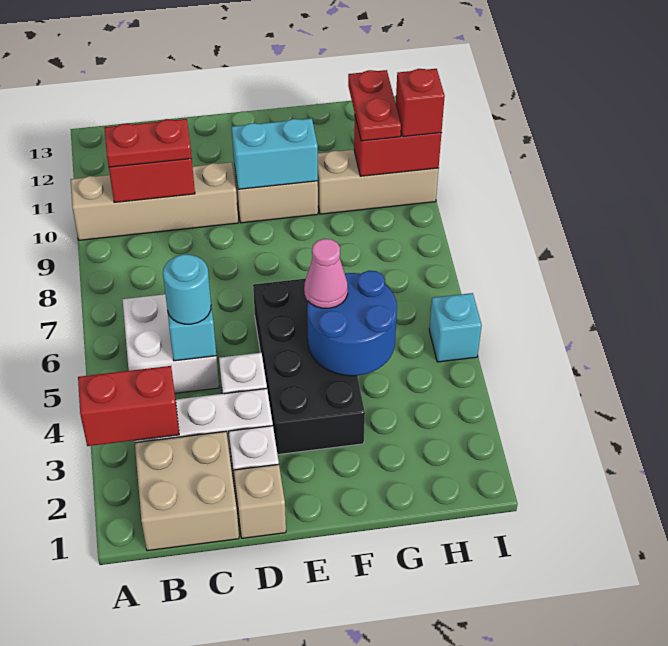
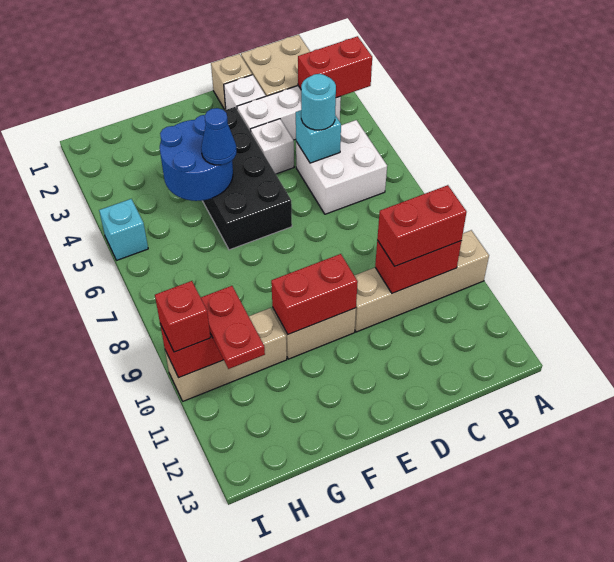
red plate B10:C10 level 3 -> red brick B10:C10 level 3
cyan brick E10:F10 level 2 -> red brick E10:F10 level 2
pink cone F5 level 3 -> blue cone F5 level 3

